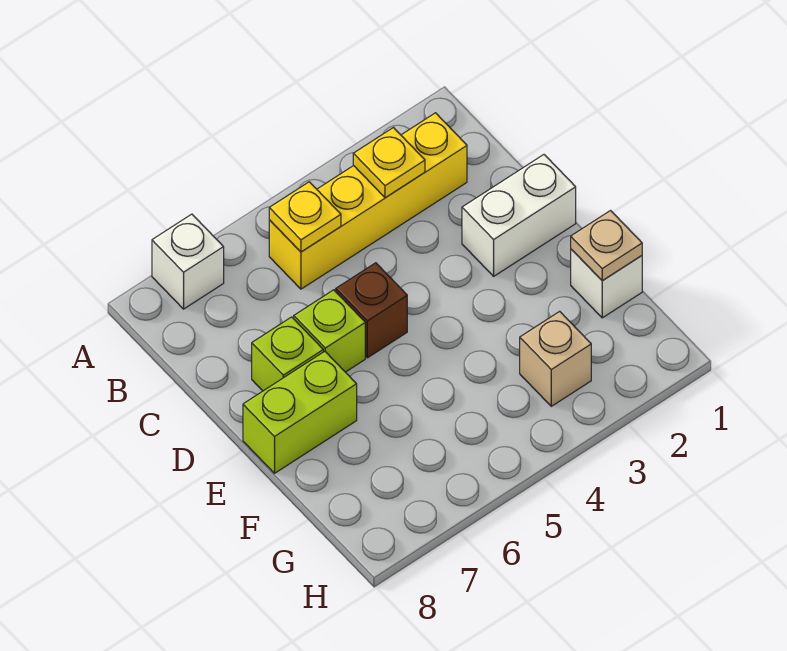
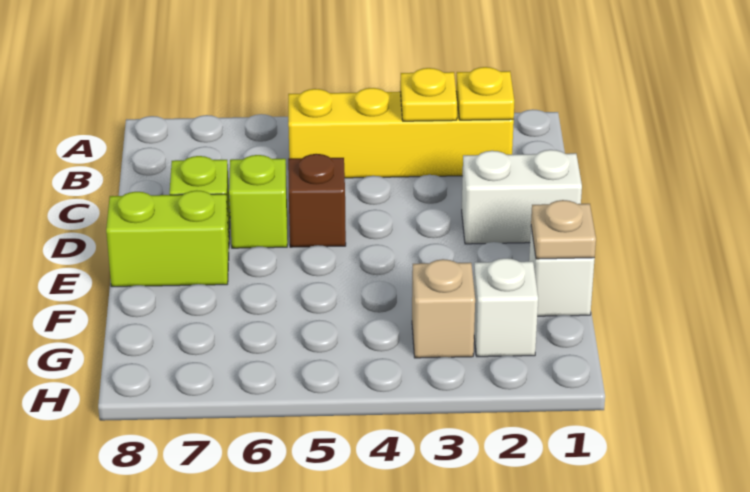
white brick A7 level 1 -> white brick G2 level 1
yellow plate B5 level 2 -> yellow plate B2 level 2

